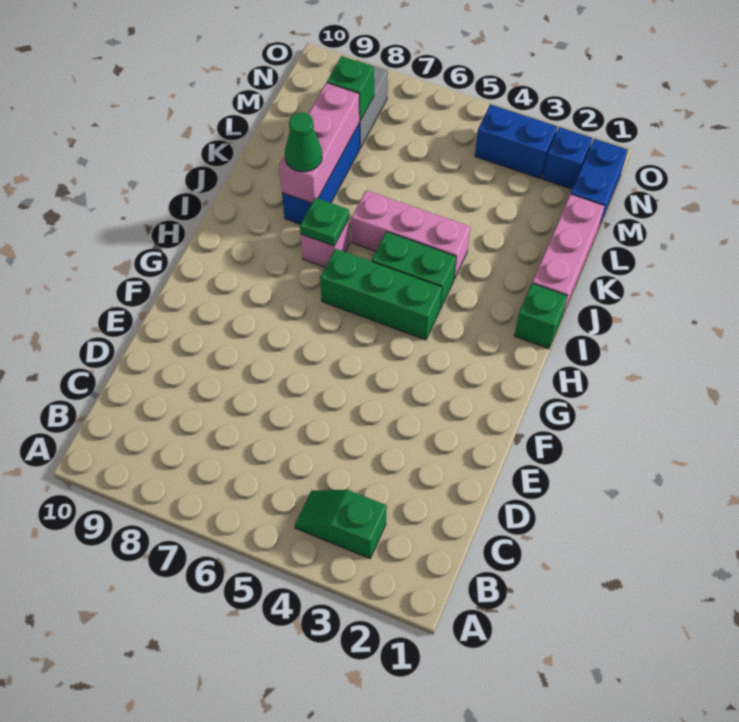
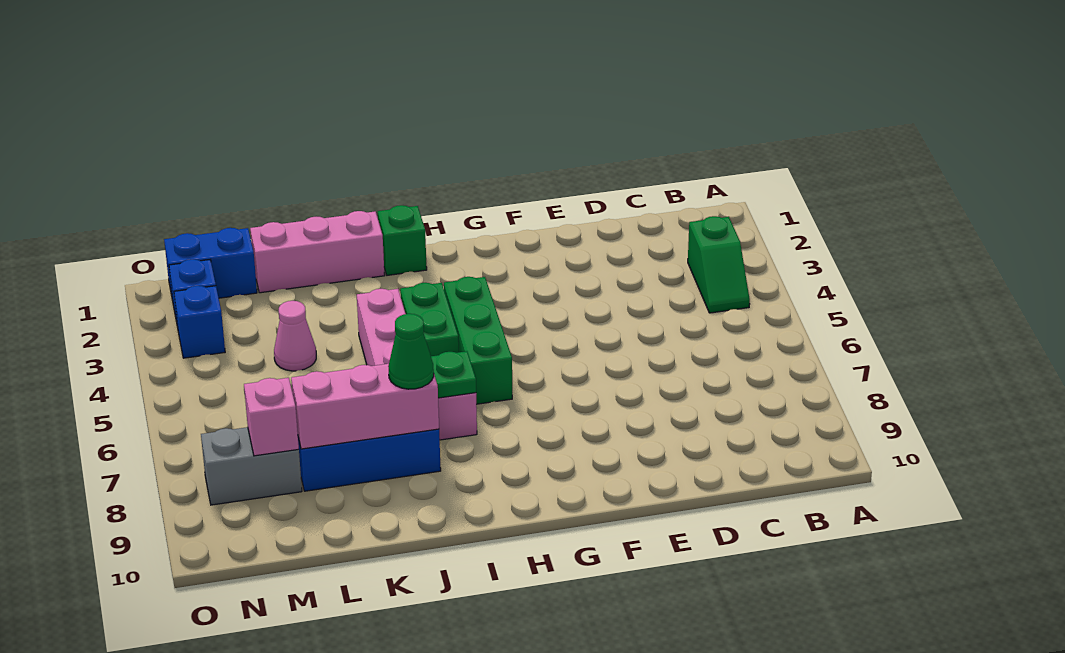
none -> pink cone L4 level 1
green brick M8 level 2 -> pink brick M8 level 2
blue brick N3:N4 level 1 -> blue brick N3 level 1

